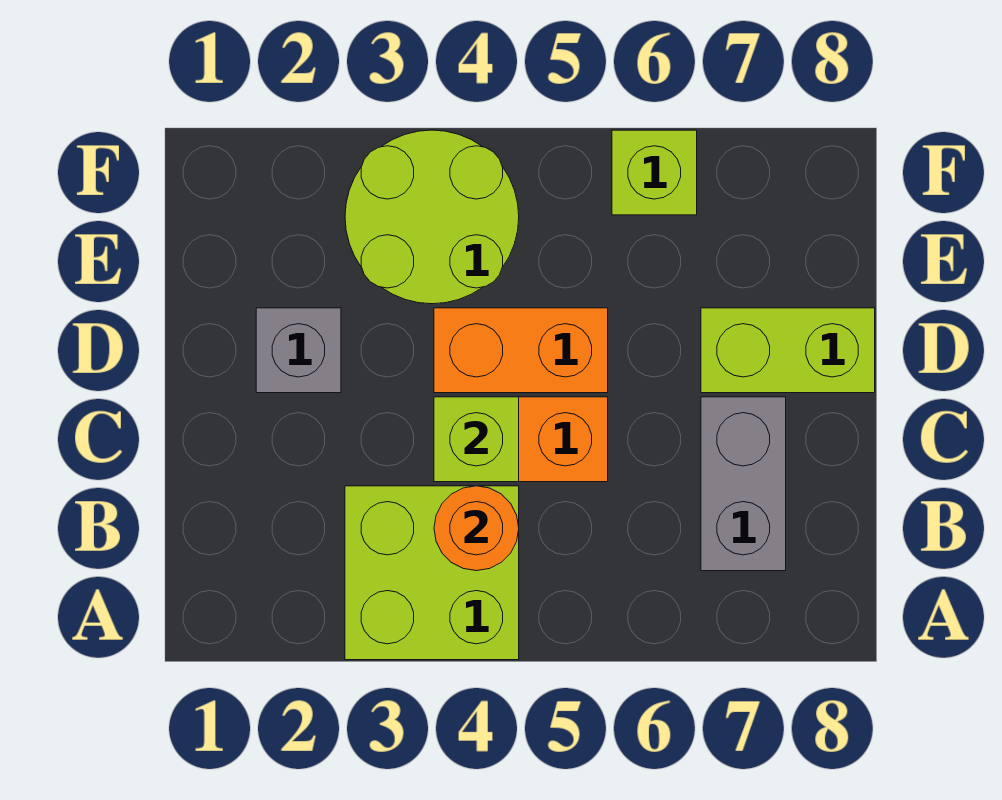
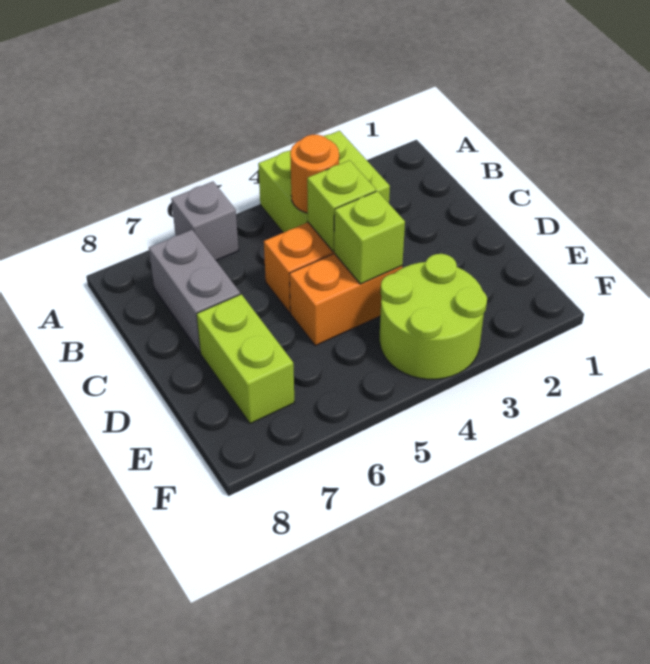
grey brick D2 level 1 -> grey brick A6 level 1
lime brick D7:D8 level 1 -> lime brick D7:E7 level 1
lime brick F6 level 1 -> lime brick D4 level 2

